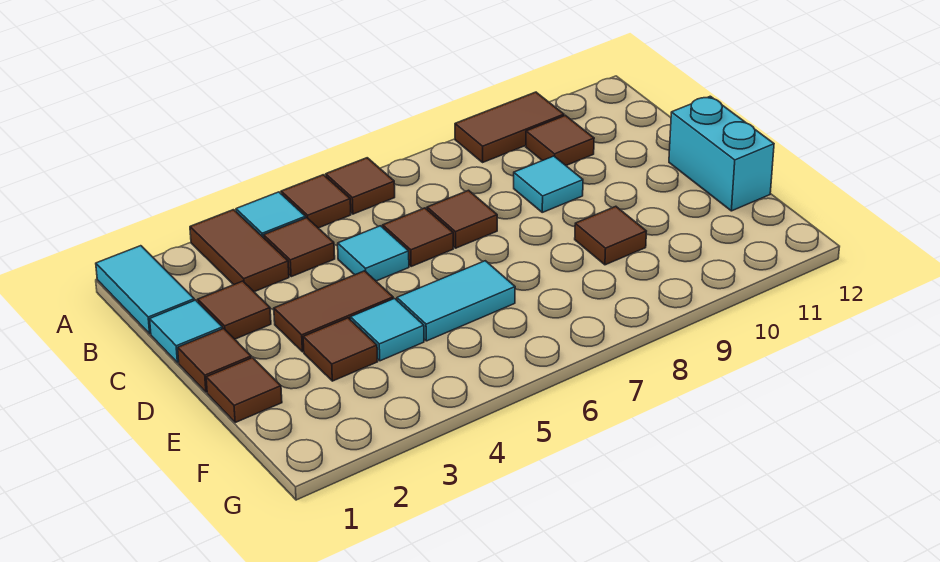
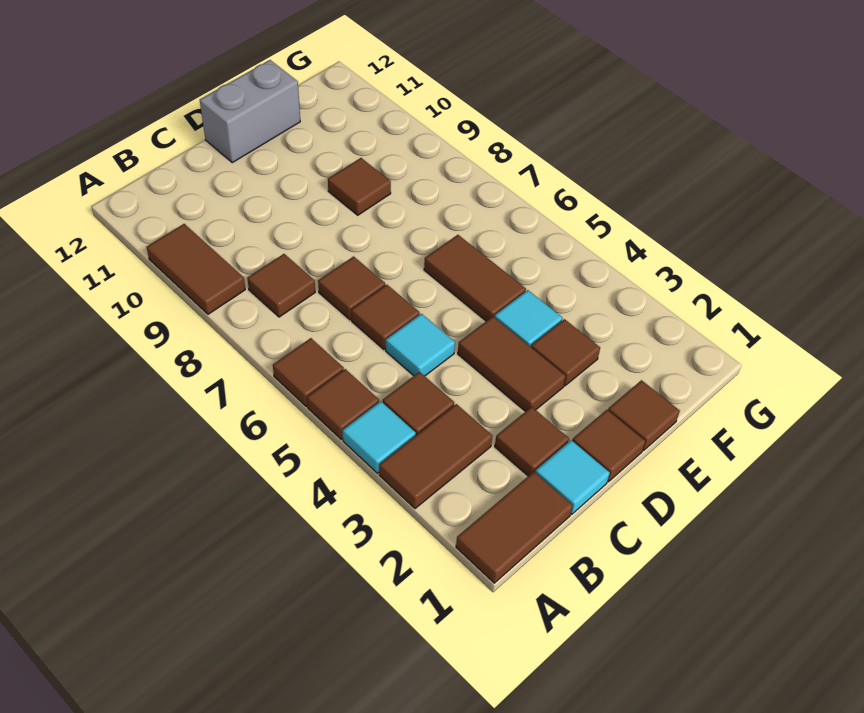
cyan tile A1:B1 level 1 -> brown tile A1:B1 level 1
brown tile B10 level 1 -> brown tile B8 level 1
cyan tile C9 level 1 -> none
cyan brick D12:E12 level 1 -> grey brick D12:E12 level 1
cyan tile E5:E6 level 1 -> brown tile E5:E6 level 1

